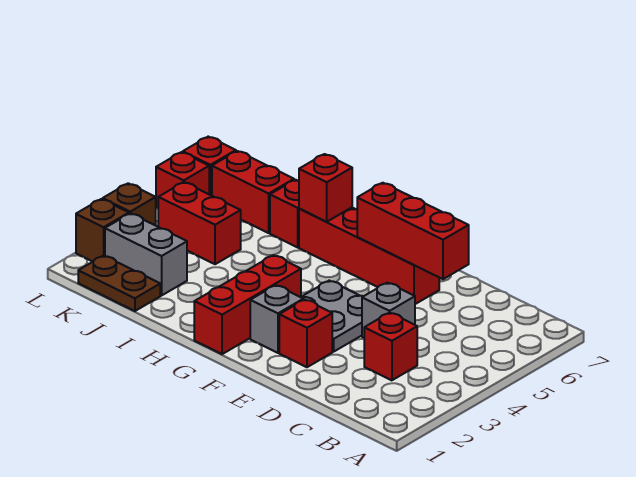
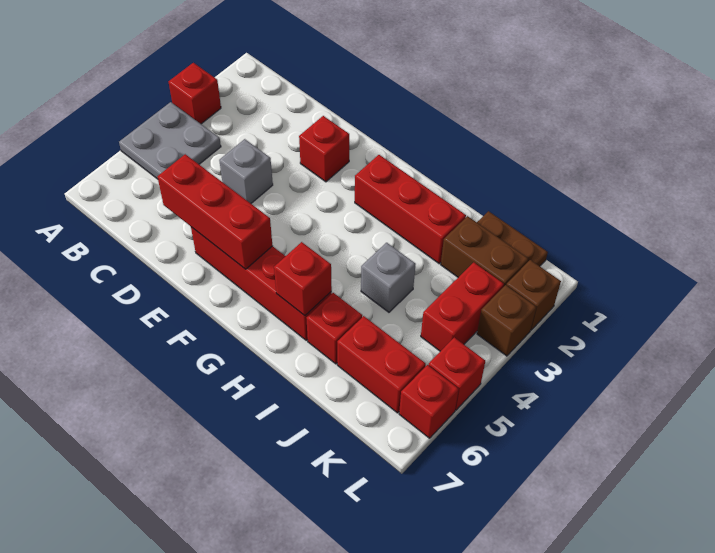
red brick C3 level 1 -> red brick A3 level 1
grey plate E3:F4 level 1 -> grey plate A4:B5 level 1
grey brick F2 level 1 -> grey brick I4 level 1
red brick G1:G3 level 1 -> red brick G2:I2 level 1
grey brick J2:K2 level 1 -> brown brick J2:K2 level 1
red brick J4:K4 level 1 -> red brick K3:K4 level 1

